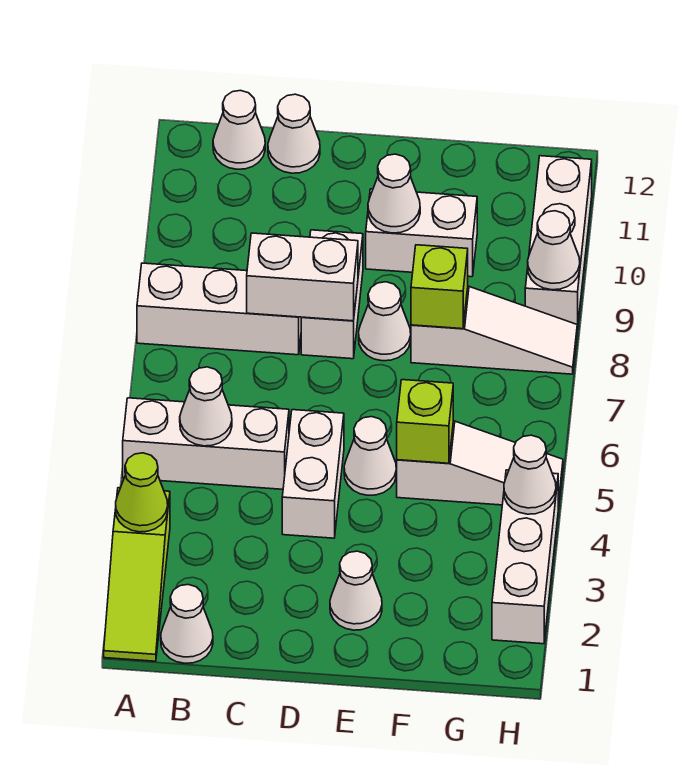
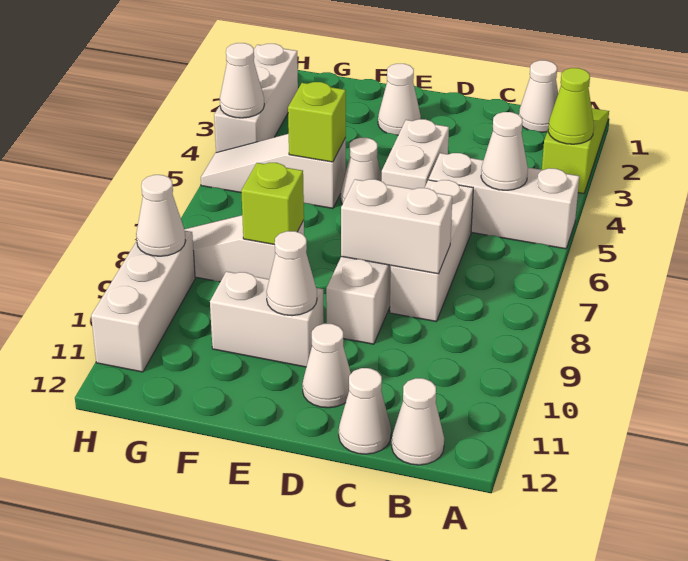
white brick A8:C8 level 1 -> white brick C6:C8 level 1
white cone E8 level 1 -> white cone D11 level 1

